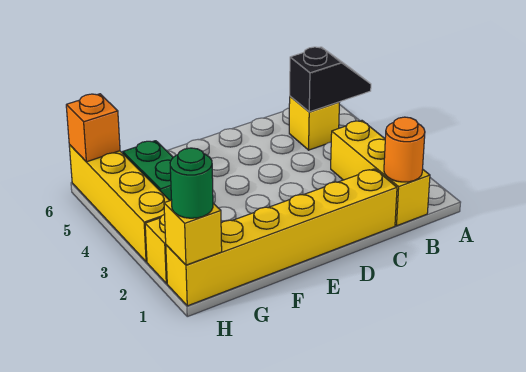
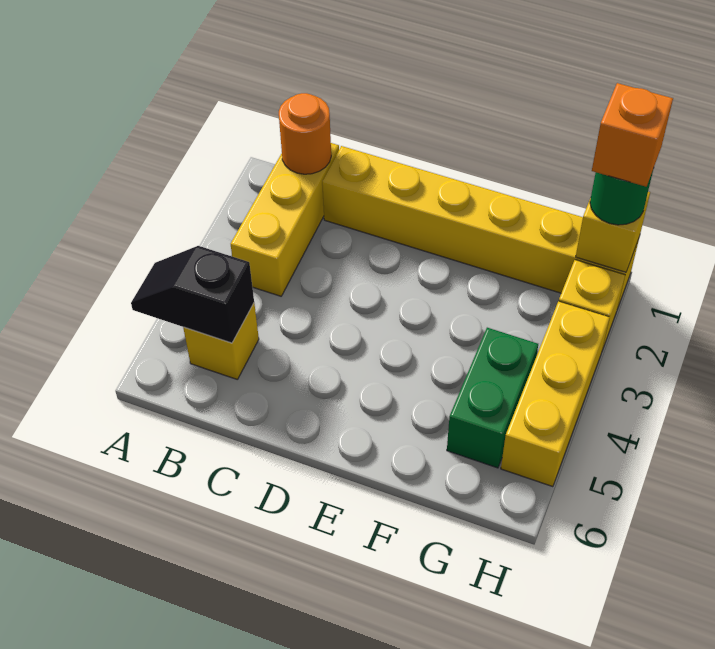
yellow brick H3:H6 level 1 -> yellow brick H3:H5 level 1
orange brick H6 level 2 -> orange brick H1 level 4

